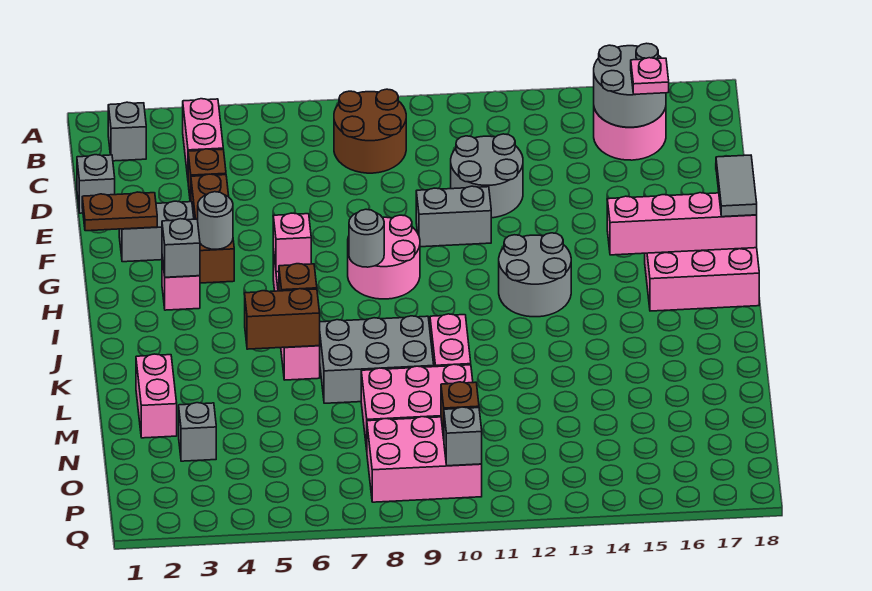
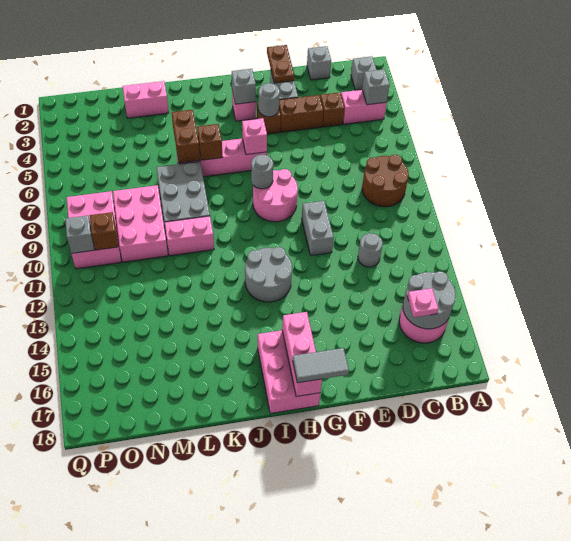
grey round brick D11:E12 level 1 -> grey round brick D12 level 1
pink brick H15:H18 level 2 -> pink brick H16:H18 level 2
grey brick N3 level 1 -> grey brick B4 level 2

